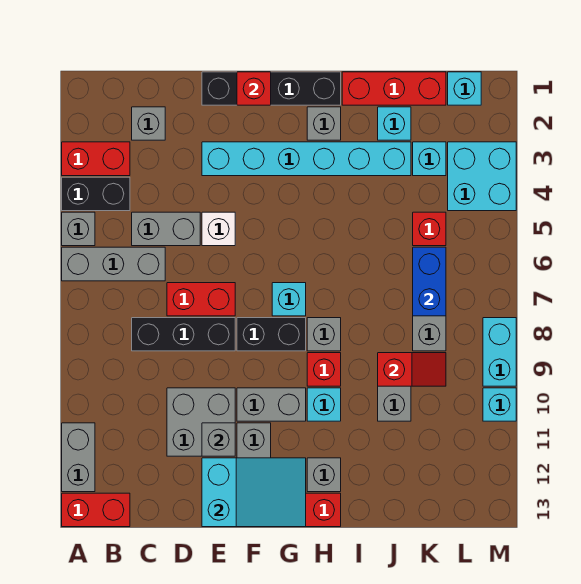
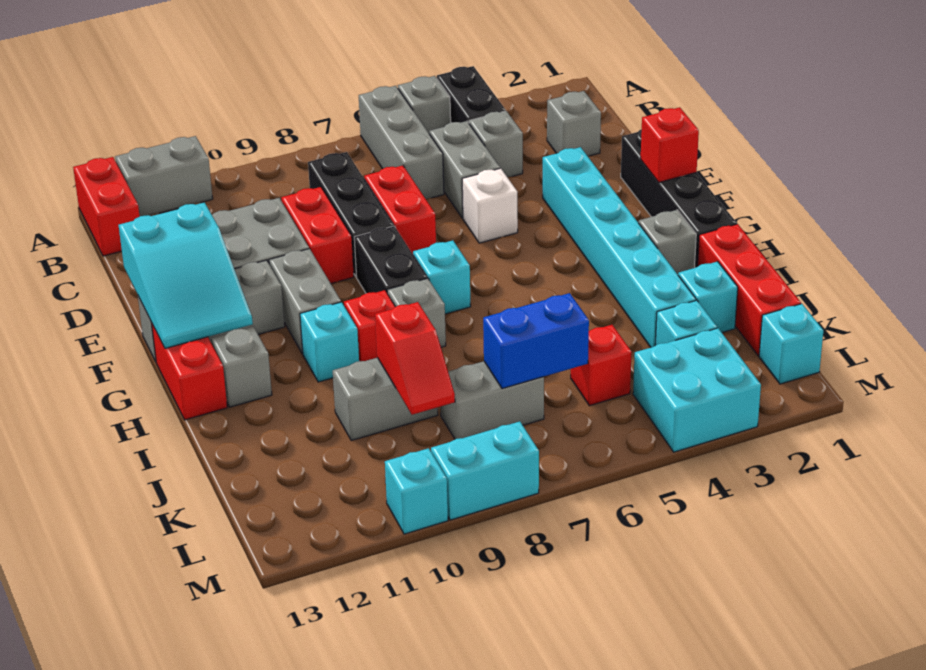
red brick A3:B3 level 1 -> red brick D9:E9 level 1
grey brick E11 level 2 -> grey brick C4 level 1

